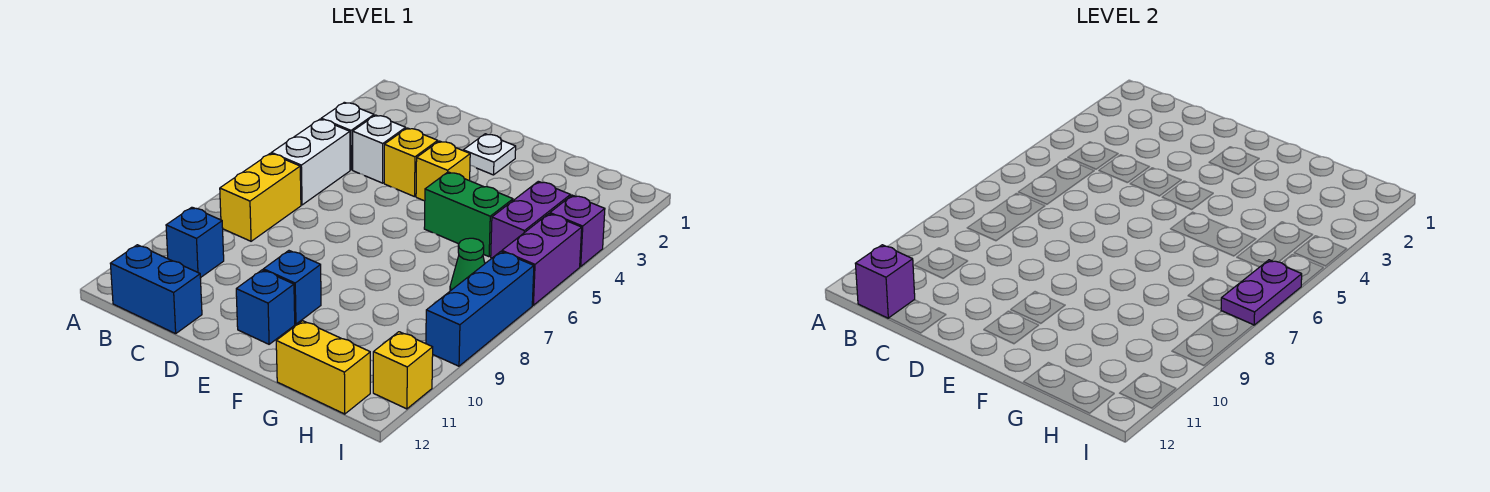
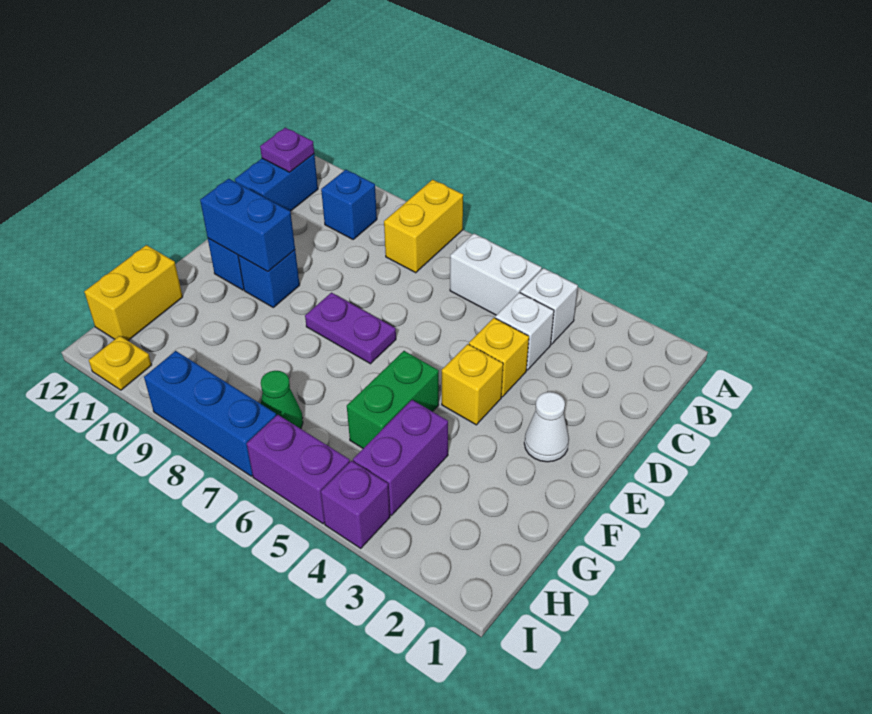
yellow brick B7:B8 level 1 -> yellow brick A8:B8 level 1
purple brick B12 level 2 -> purple plate B12 level 2
white plate E2 level 1 -> white cone E2 level 1
none -> blue brick E10:E11 level 2
purple brick H4:H5 level 1 -> purple brick G4:H4 level 1
purple plate I6:I7 level 2 -> purple plate E7:E8 level 1
yellow brick I11 level 1 -> yellow plate I11 level 1

